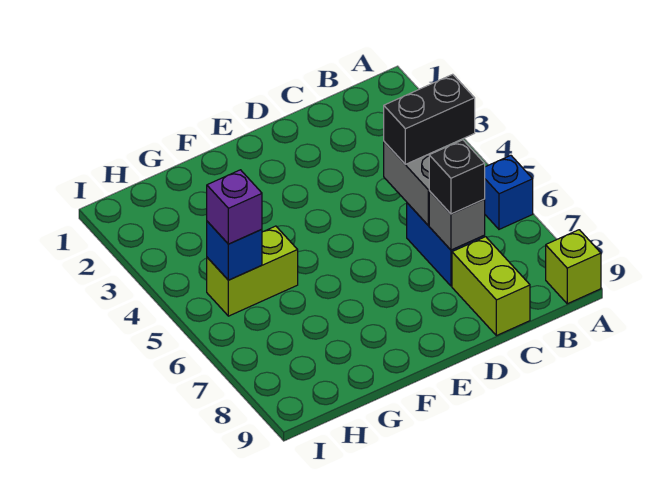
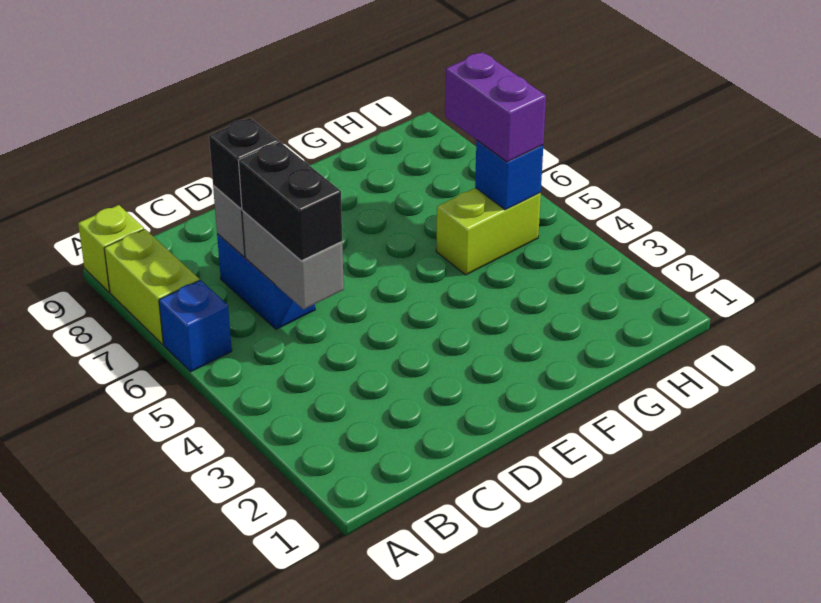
black brick B5:C5 level 3 -> black brick C5:C6 level 3
lime brick C8:C9 level 1 -> lime brick A7:A8 level 1
purple brick H5 level 3 -> purple brick H5:H6 level 3

